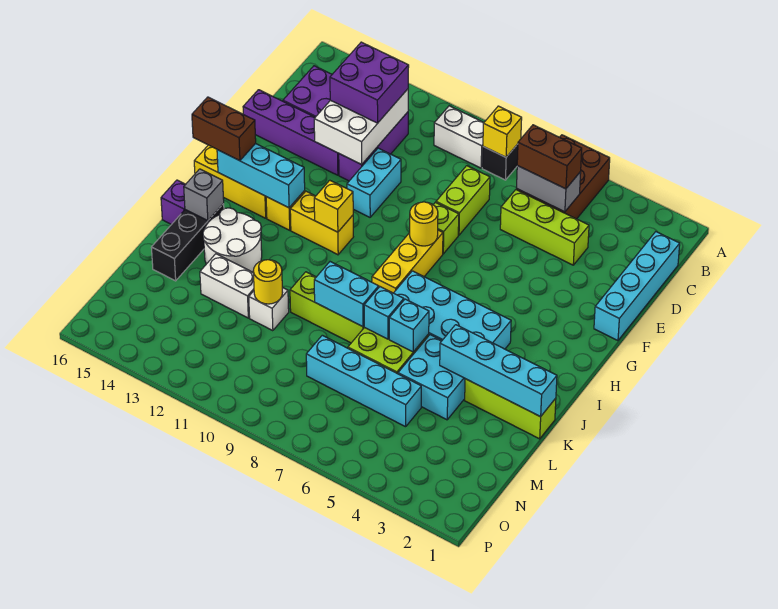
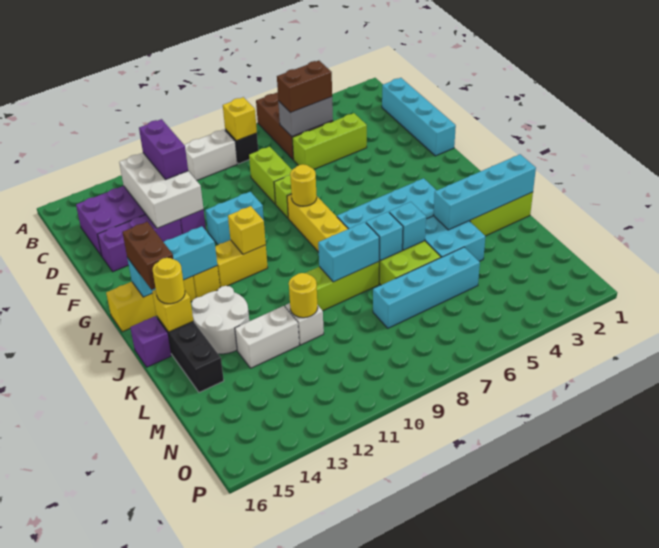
purple brick C12:D13 level 3 -> purple brick C12:D12 level 3
cyan brick E11:F11 level 1 -> cyan brick F10:F11 level 1
purple brick E13:E16 level 1 -> purple brick E13:E15 level 1
brown brick H15:H16 level 3 -> brown brick H15:I15 level 3
grey brick J15 level 2 -> yellow brick J15 level 2
none -> yellow round brick J15 level 3

